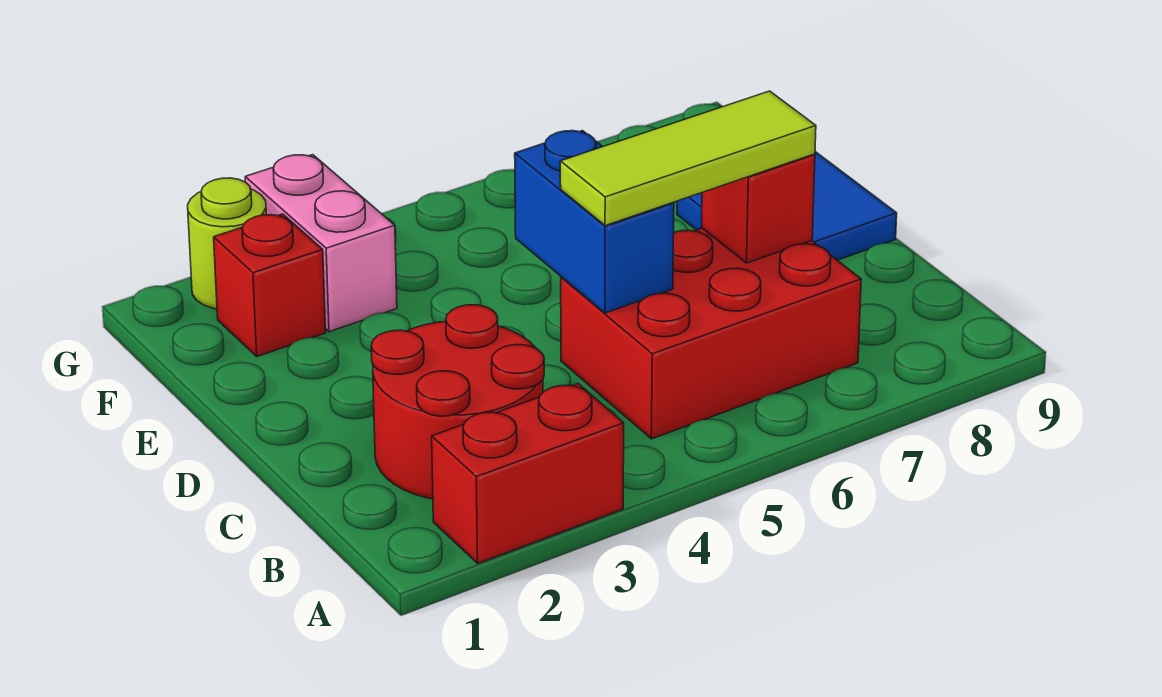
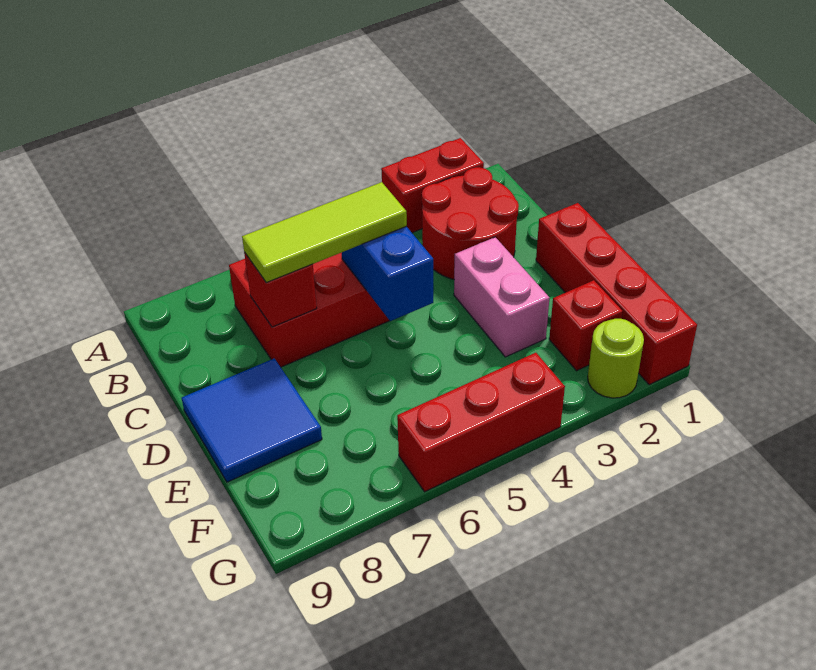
none -> red brick D1:G1 level 1
pink brick F3:G3 level 1 -> pink brick D3:E3 level 1
none -> red brick G4:G6 level 1

